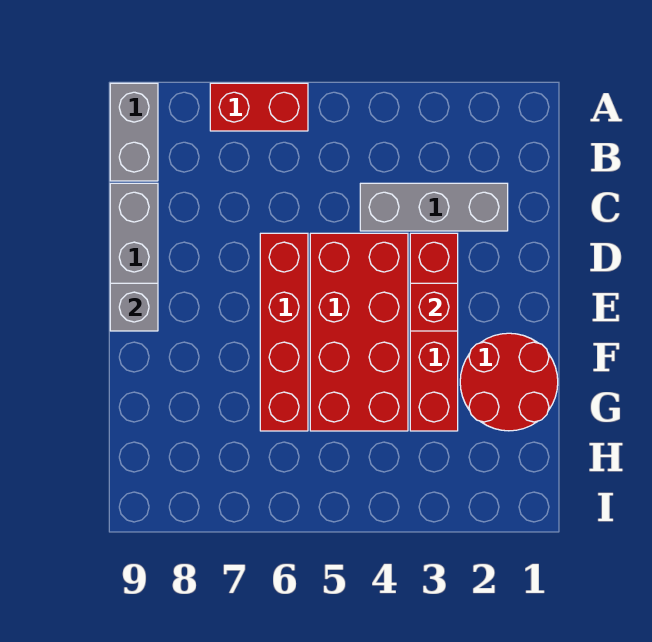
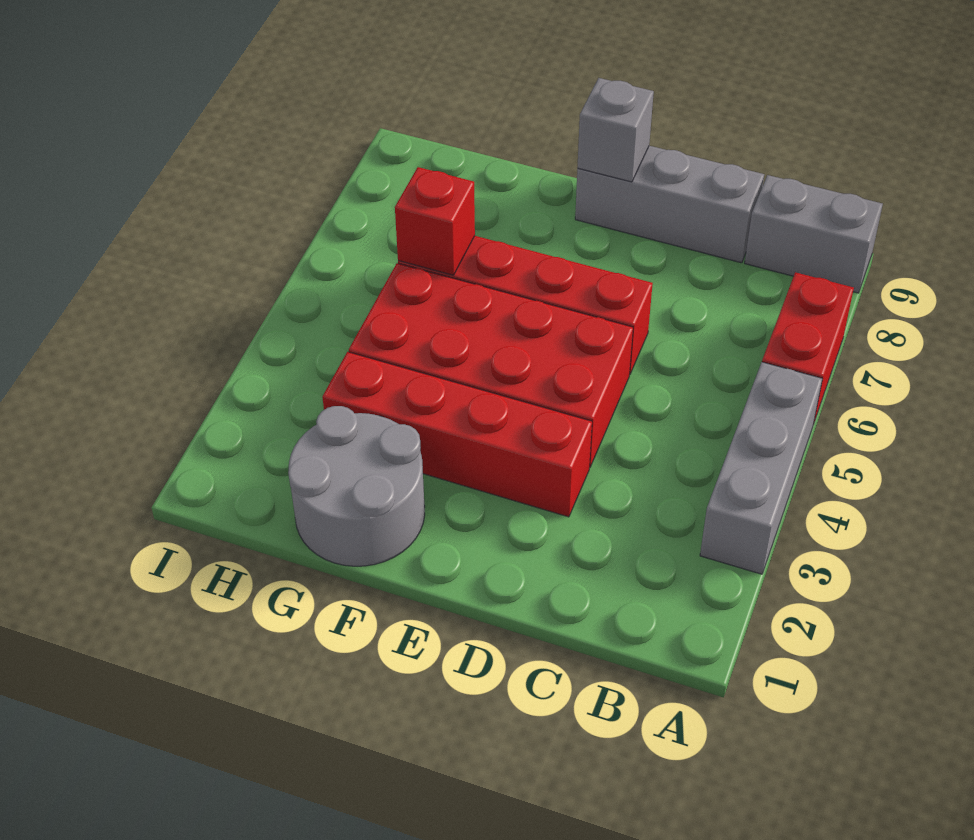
grey brick C2:C4 level 1 -> grey brick A3:A5 level 1
red brick E3 level 2 -> red brick G6 level 2
red round brick F1:G2 level 1 -> grey round brick F1:G2 level 1

